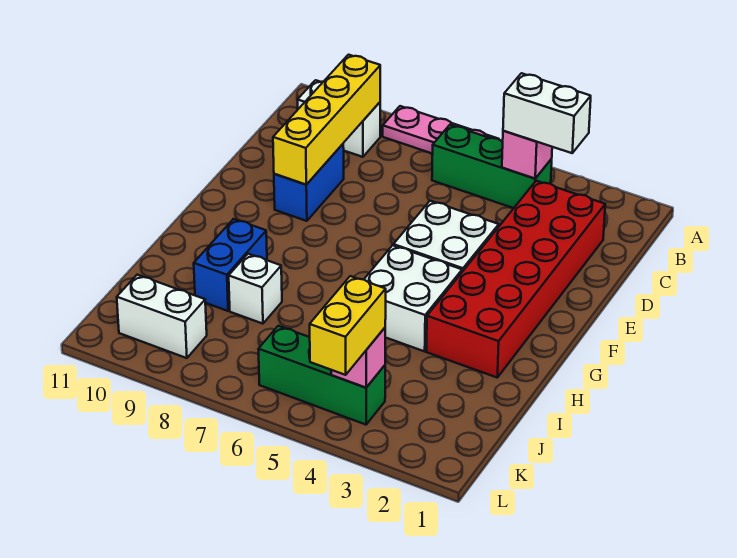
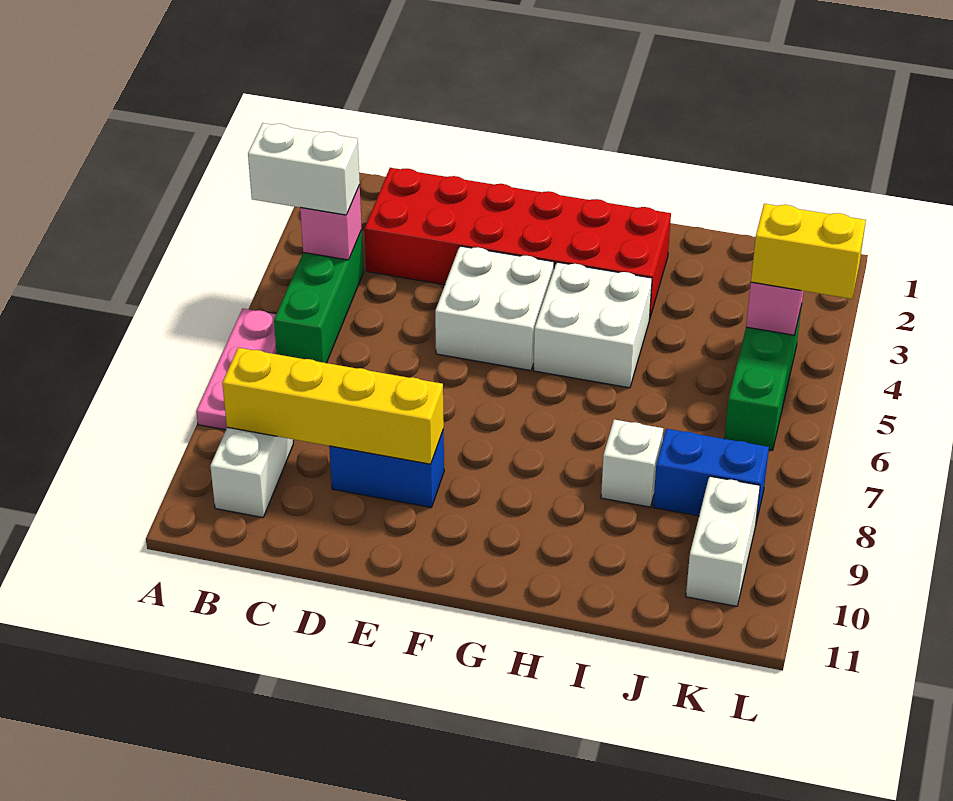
white brick B3:B4 level 3 -> white brick A4:B4 level 3
blue brick H9:I9 level 1 -> blue brick J8:K8 level 1

